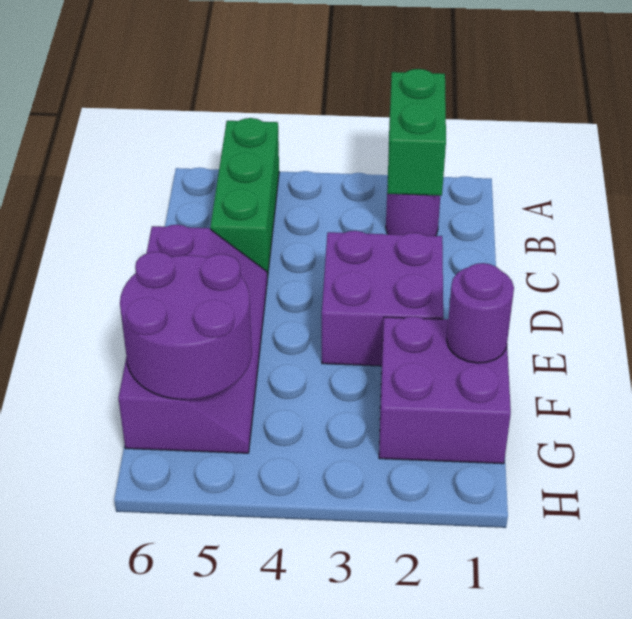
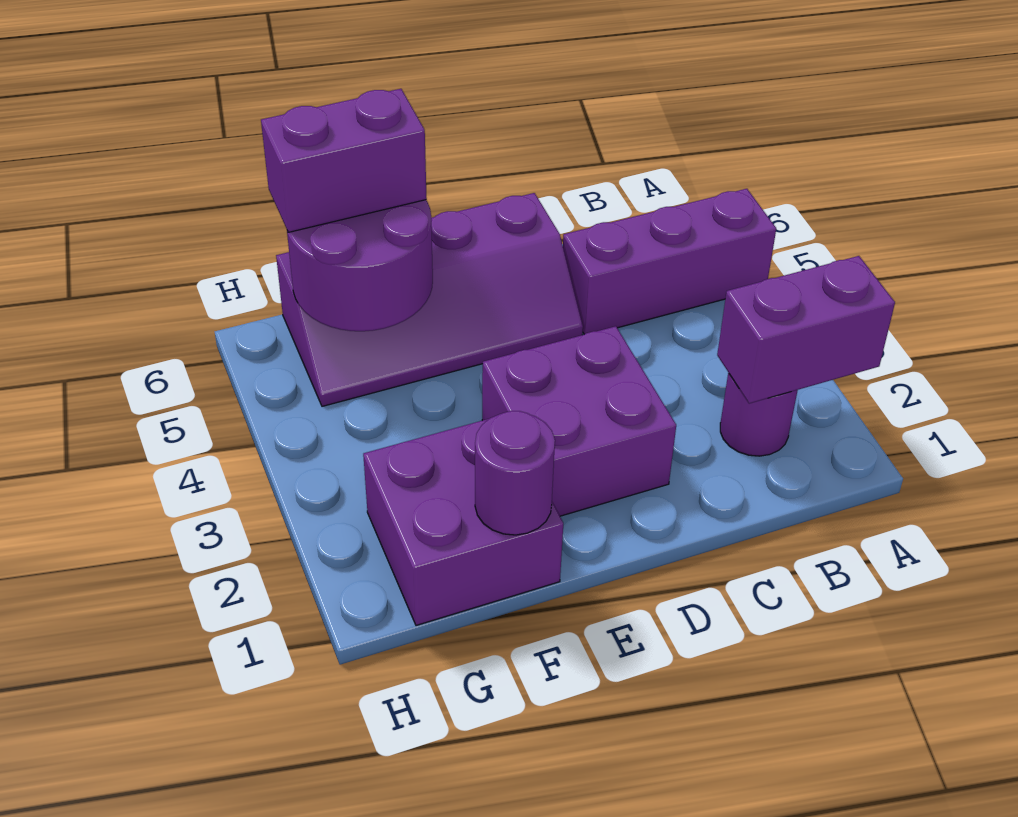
green brick A2:B2 level 2 -> purple brick A2:B2 level 2
green brick A5:C5 level 1 -> purple brick A5:C5 level 1
none -> purple brick F6:G6 level 3

